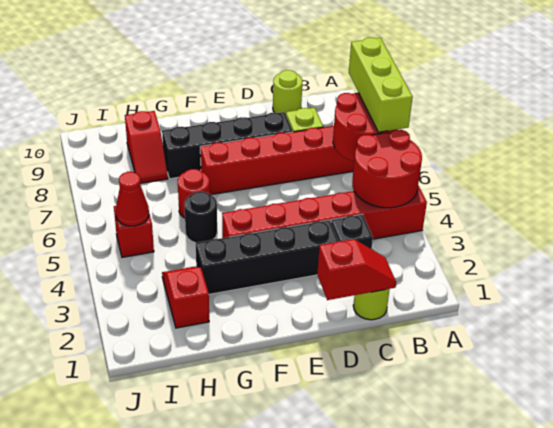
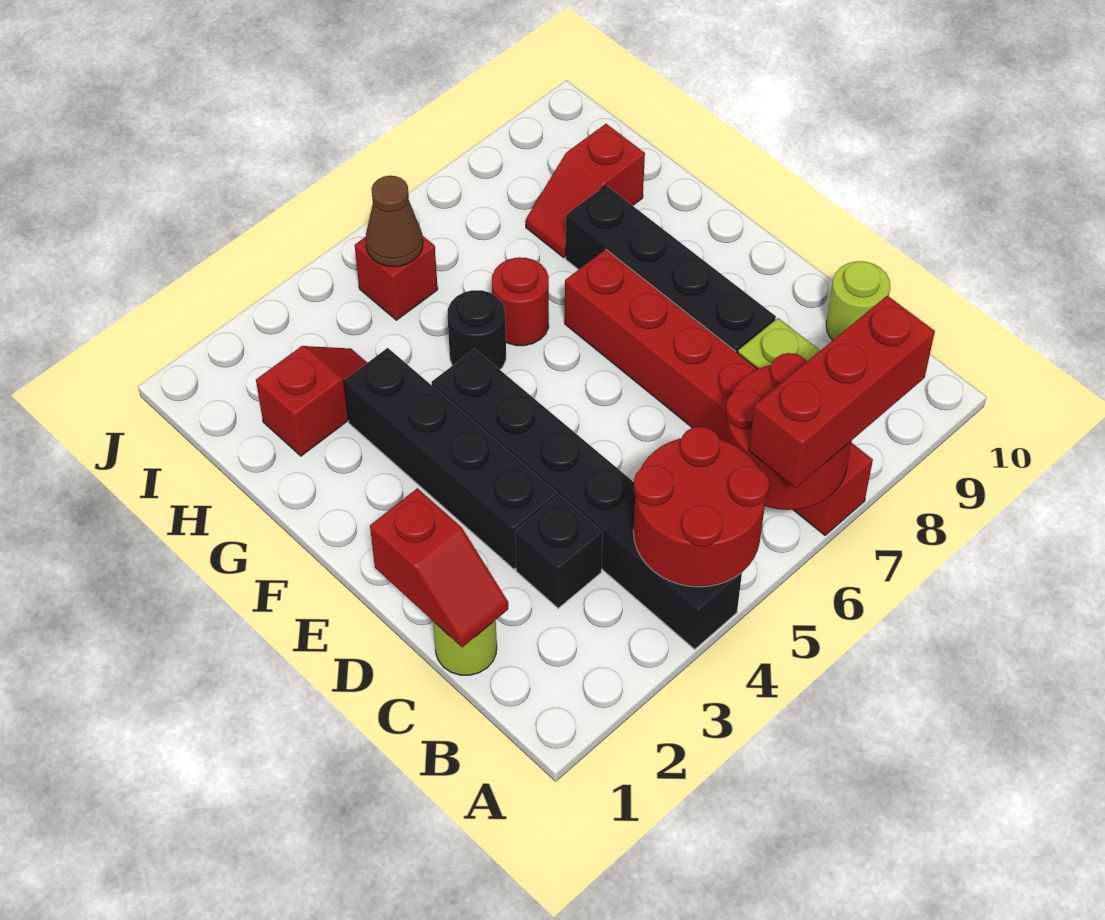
red brick A4:F4 level 1 -> black brick A4:F4 level 1
lime brick A6:A8 level 3 -> red brick A6:A8 level 3
red cone I5 level 2 -> brown cone I5 level 2

